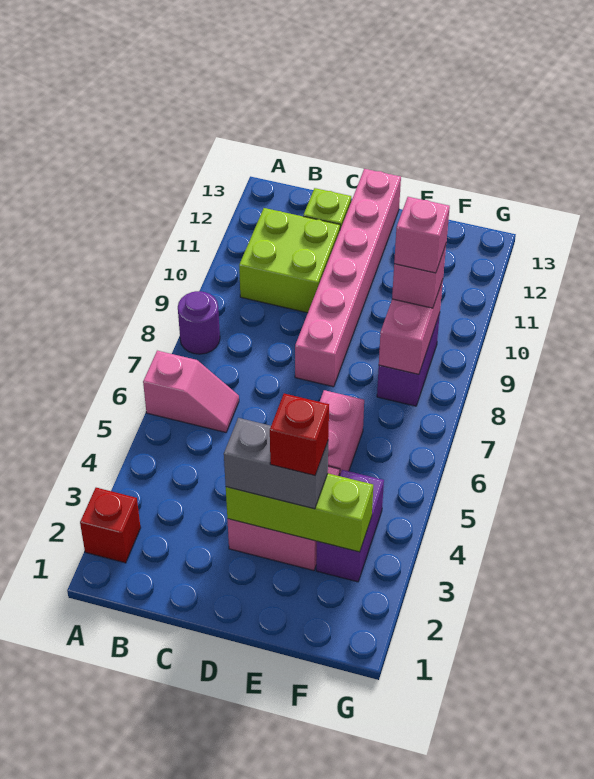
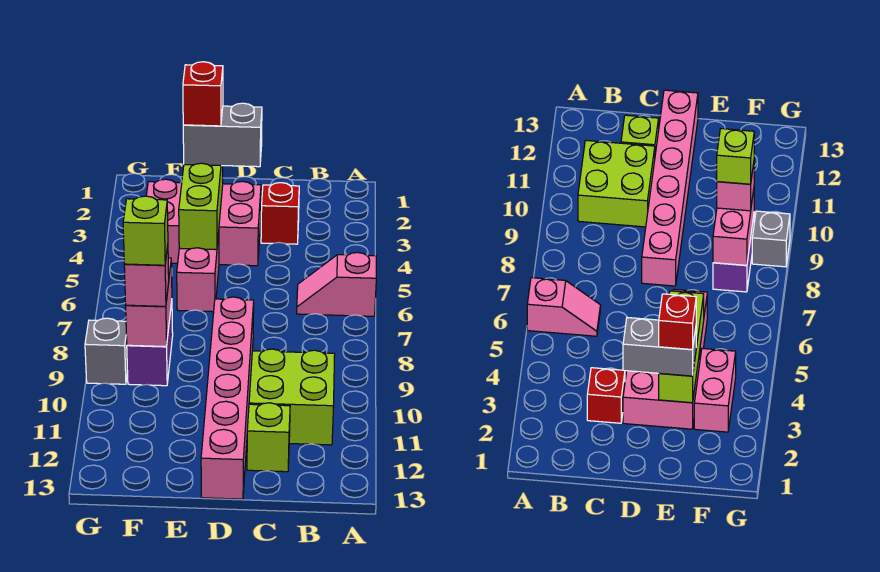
red brick A2 level 1 -> red brick C3 level 1
purple round brick A8 level 1 -> none
lime brick D3:F3 level 2 -> lime brick E3:E5 level 2
purple brick F3:F4 level 1 -> pink brick F3:F4 level 1
pink brick F9 level 4 -> lime brick F9 level 4
none -> grey brick G9 level 1

